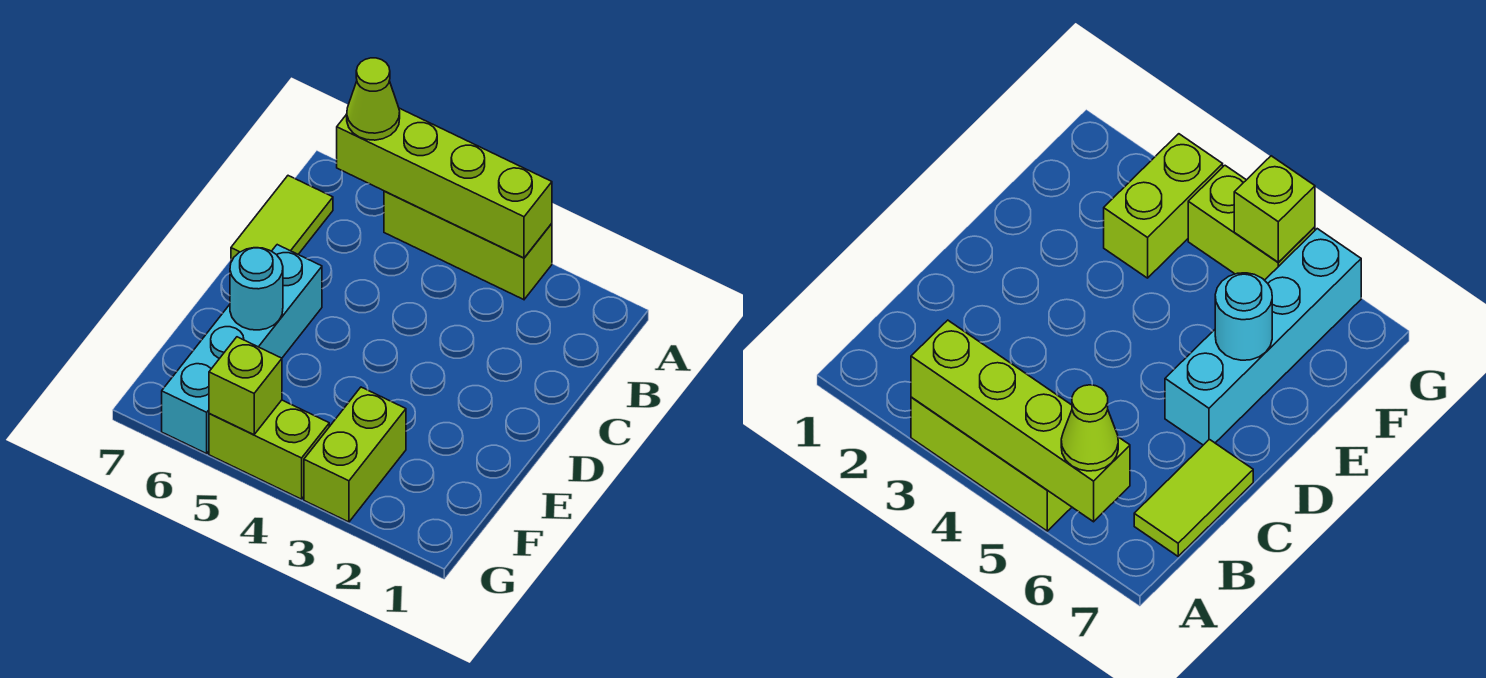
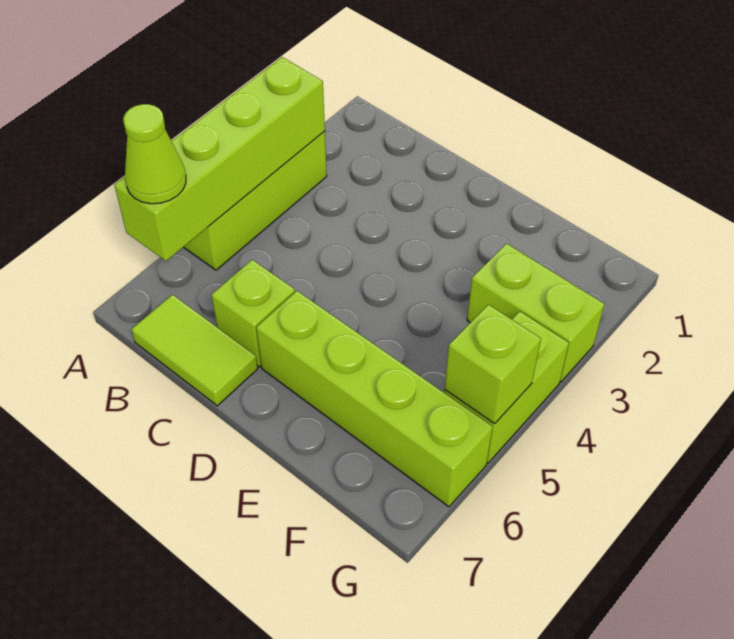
none -> lime brick C6 level 1
cyan brick D6:G6 level 1 -> lime brick D6:G6 level 1
cyan round brick E6 level 2 -> none

